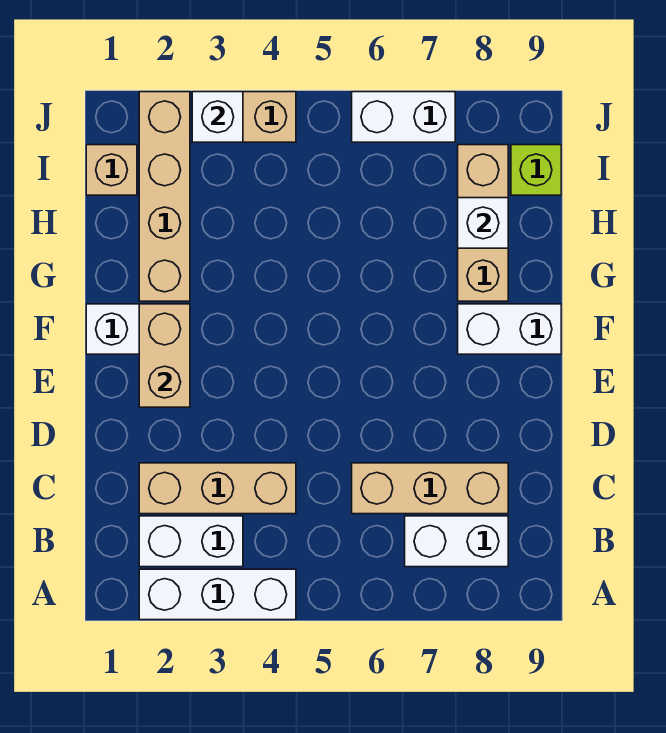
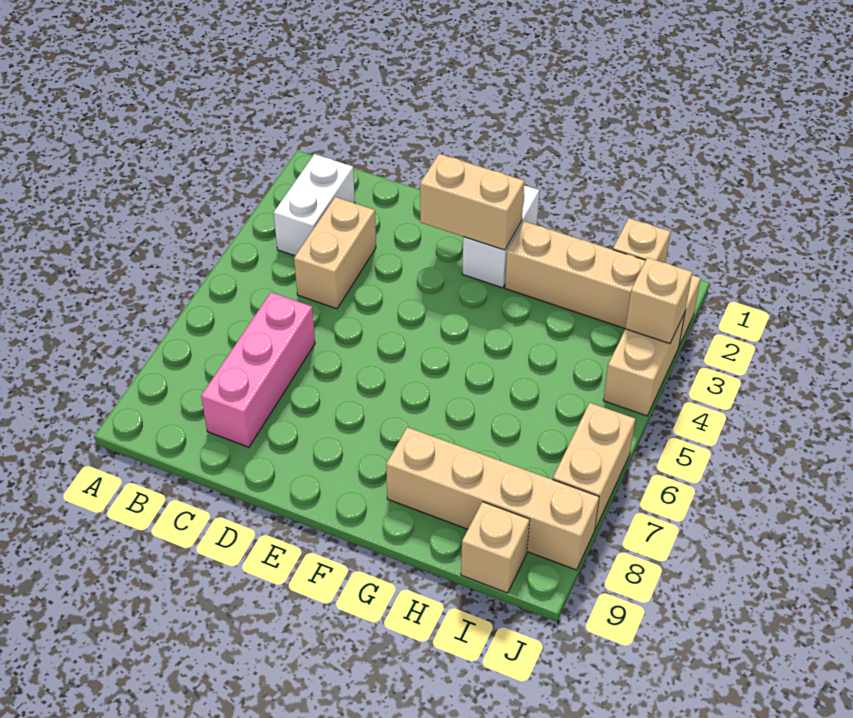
white brick A2:A4 level 1 -> none
white brick B7:B8 level 1 -> none
tan brick C2:C4 level 1 -> tan brick C3:C4 level 1
tan brick C6:C8 level 1 -> pink brick C6:C8 level 1
white brick F8:F9 level 1 -> none
tan brick G8:I8 level 1 -> tan brick G8:J8 level 1
white brick H8 level 2 -> none
lime brick I9 level 1 -> tan brick I9 level 1
white brick J3 level 2 -> tan brick J3 level 2
white brick J6:J7 level 1 -> tan brick J6:J7 level 1

